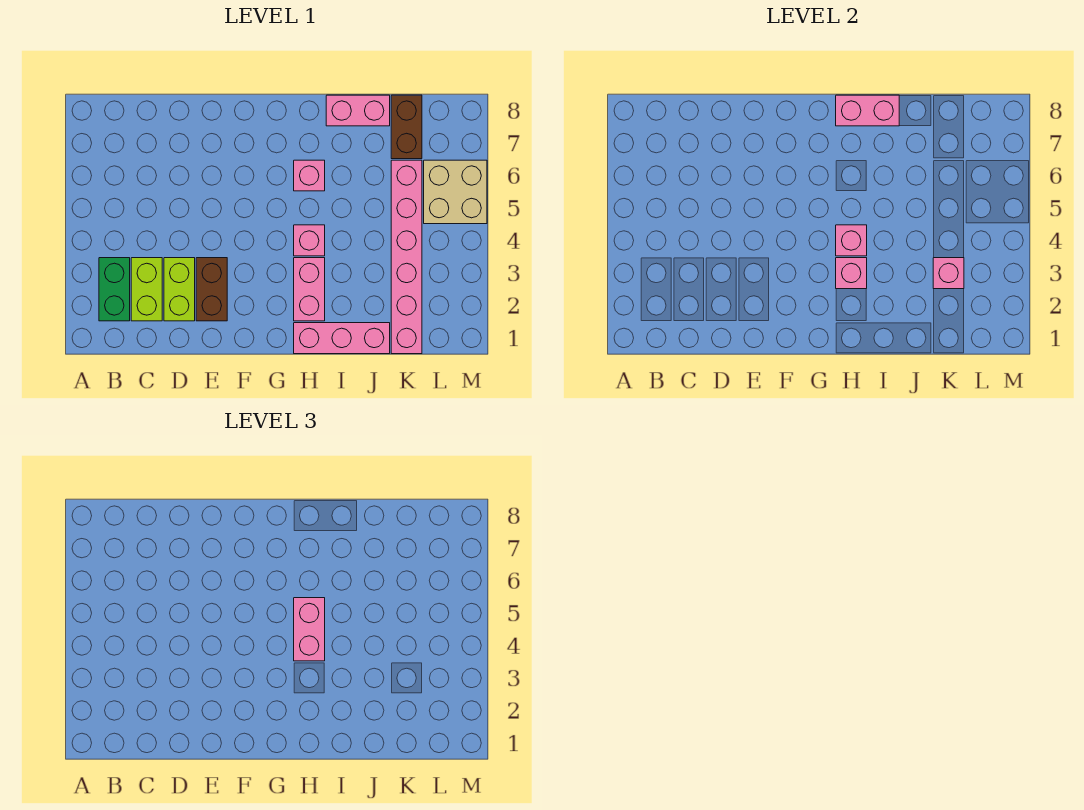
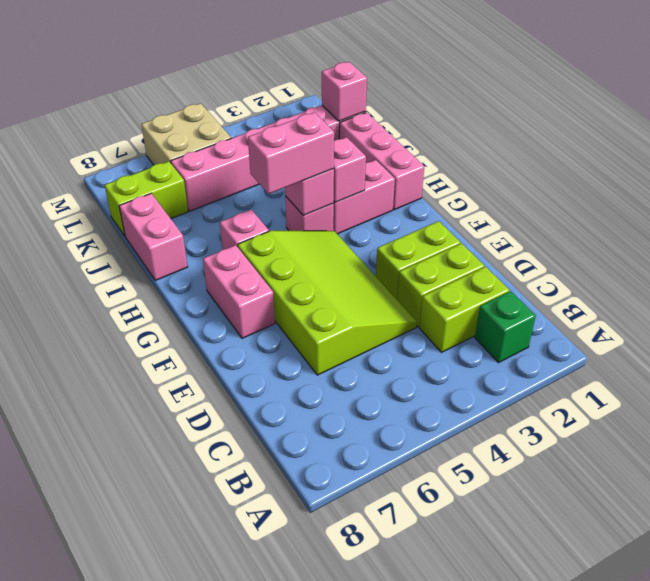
green brick B2:B3 level 1 -> green brick B2 level 1
none -> lime slope D4:G6 level 1 top 6
brown brick E2:E3 level 1 -> lime brick E2:E3 level 1
pink brick H8:I8 level 2 -> pink brick F7:G7 level 1
pink brick K3 level 2 -> pink brick K1 level 2
brown brick K7:K8 level 1 -> lime brick K7:K8 level 1

